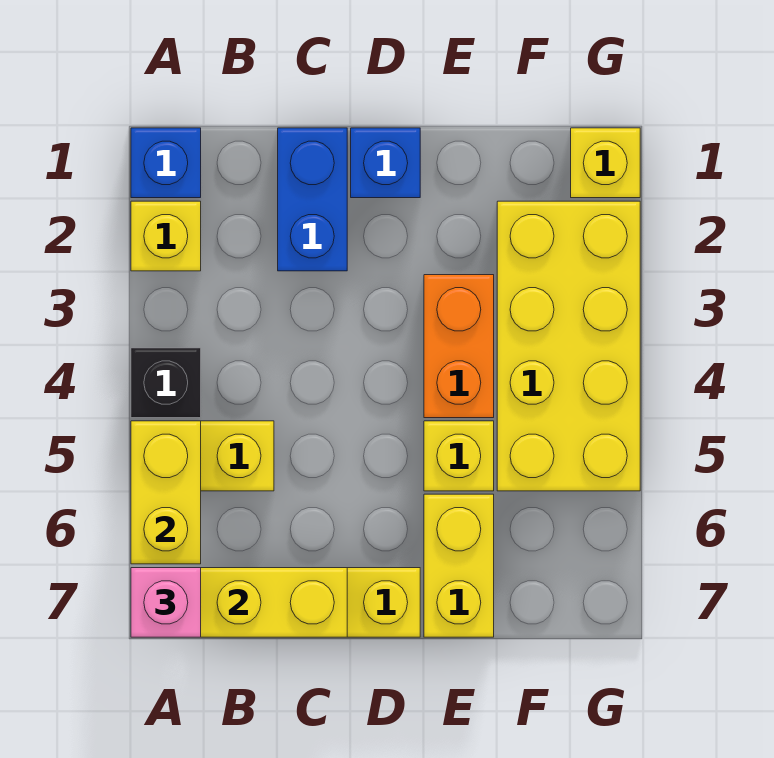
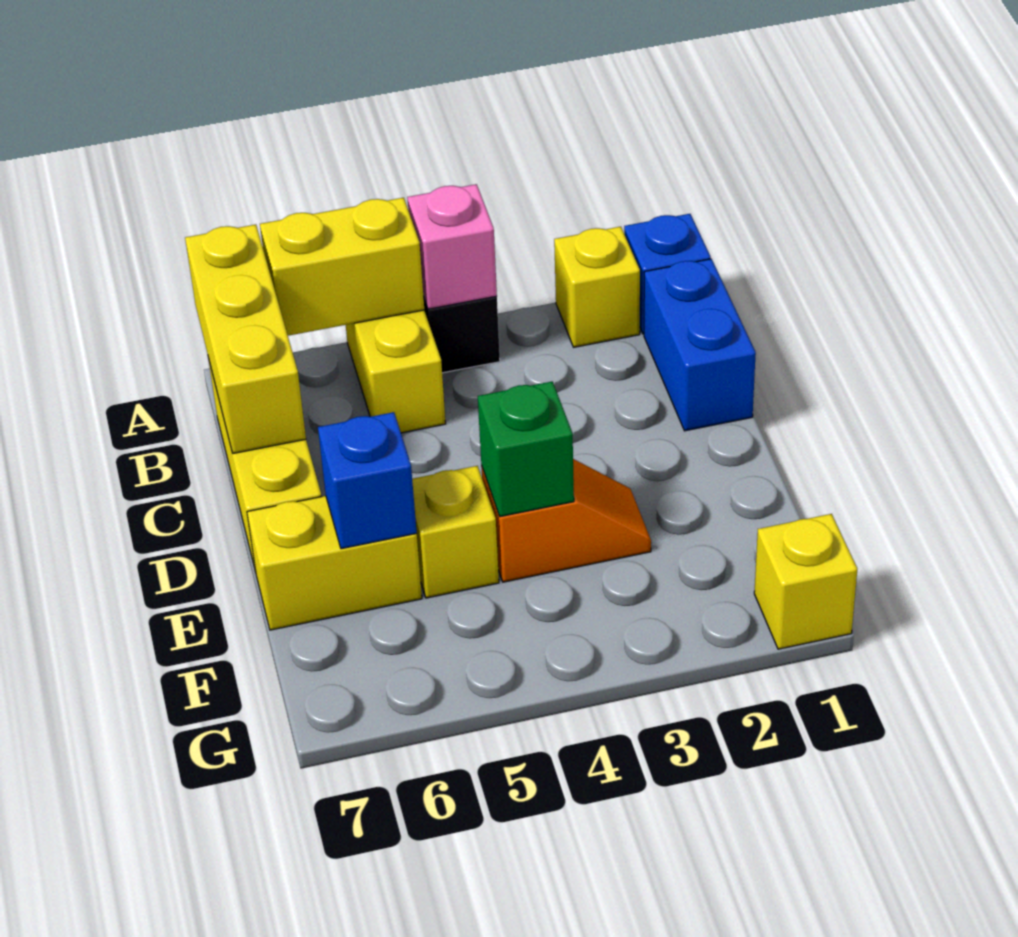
pink brick A7 level 3 -> pink brick A4 level 2
blue brick C1:C2 level 1 -> blue brick B1:C1 level 1
blue brick D1 level 1 -> blue brick E6 level 2
orange brick E3:E4 level 1 -> orange slope E3:E4 level 1 top 4
none -> green brick E4 level 2
yellow brick F2:G5 level 1 -> none

